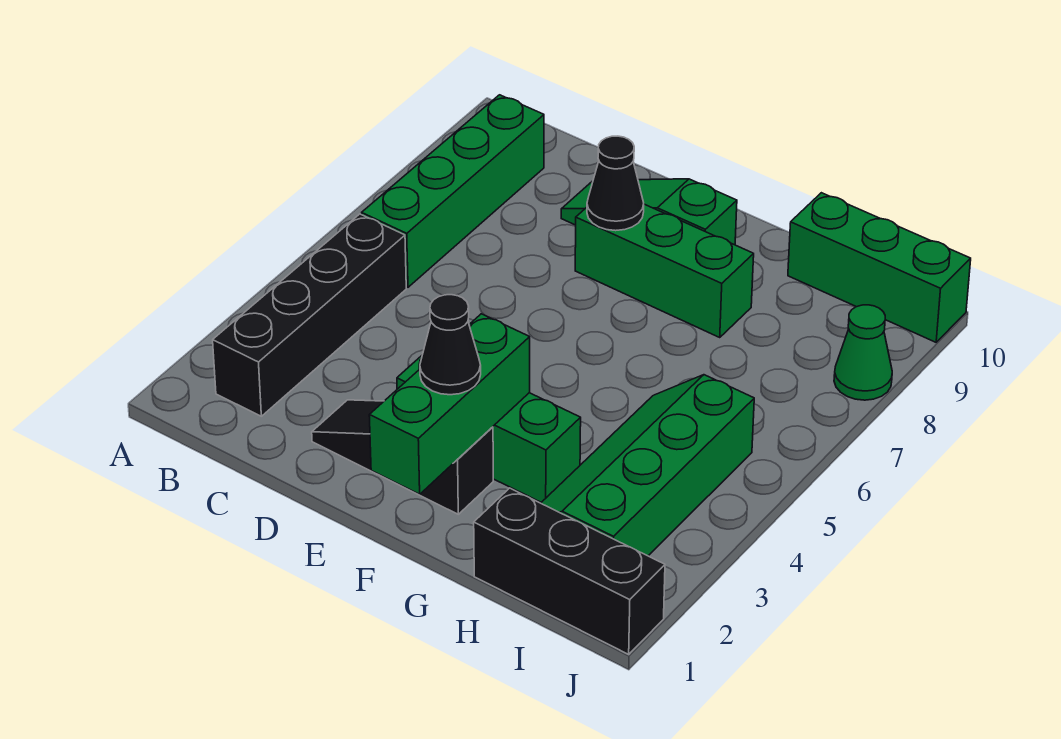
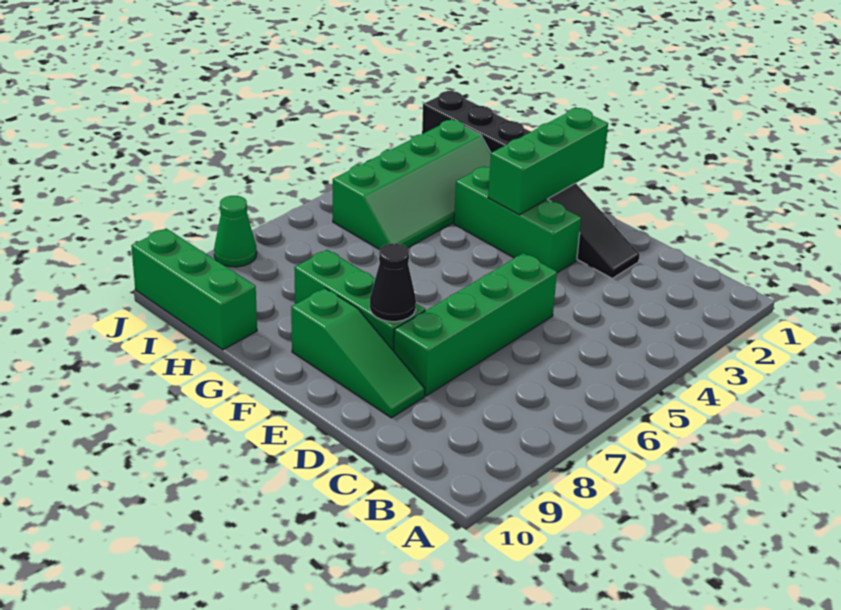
black brick B2:B5 level 1 -> none
green brick B6:B9 level 1 -> green brick D5:D8 level 1
black cone F2 level 3 -> none

